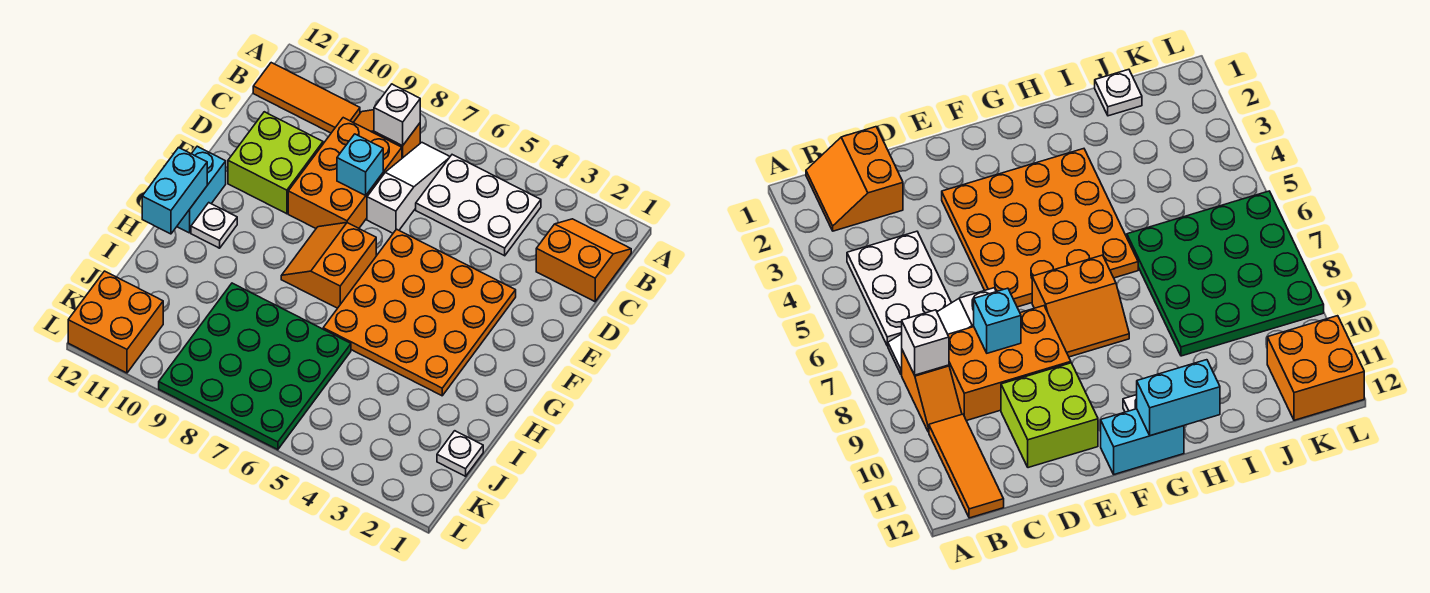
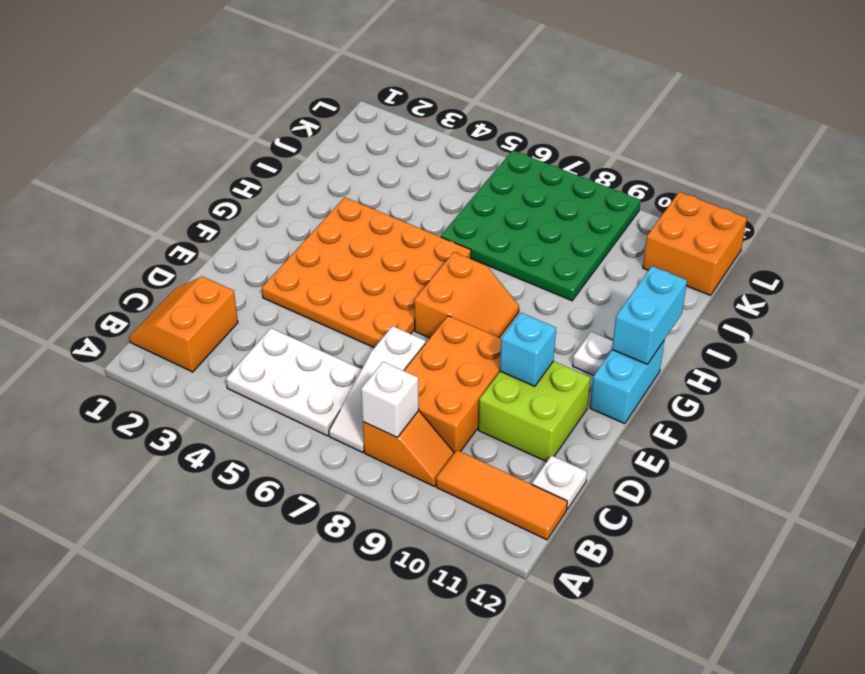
orange slope B1:C2 level 1 top C -> orange slope B1:C2 level 1 top 2
cyan brick D8 level 2 -> cyan brick E10 level 2
white plate J1 level 1 -> white plate C12 level 1

